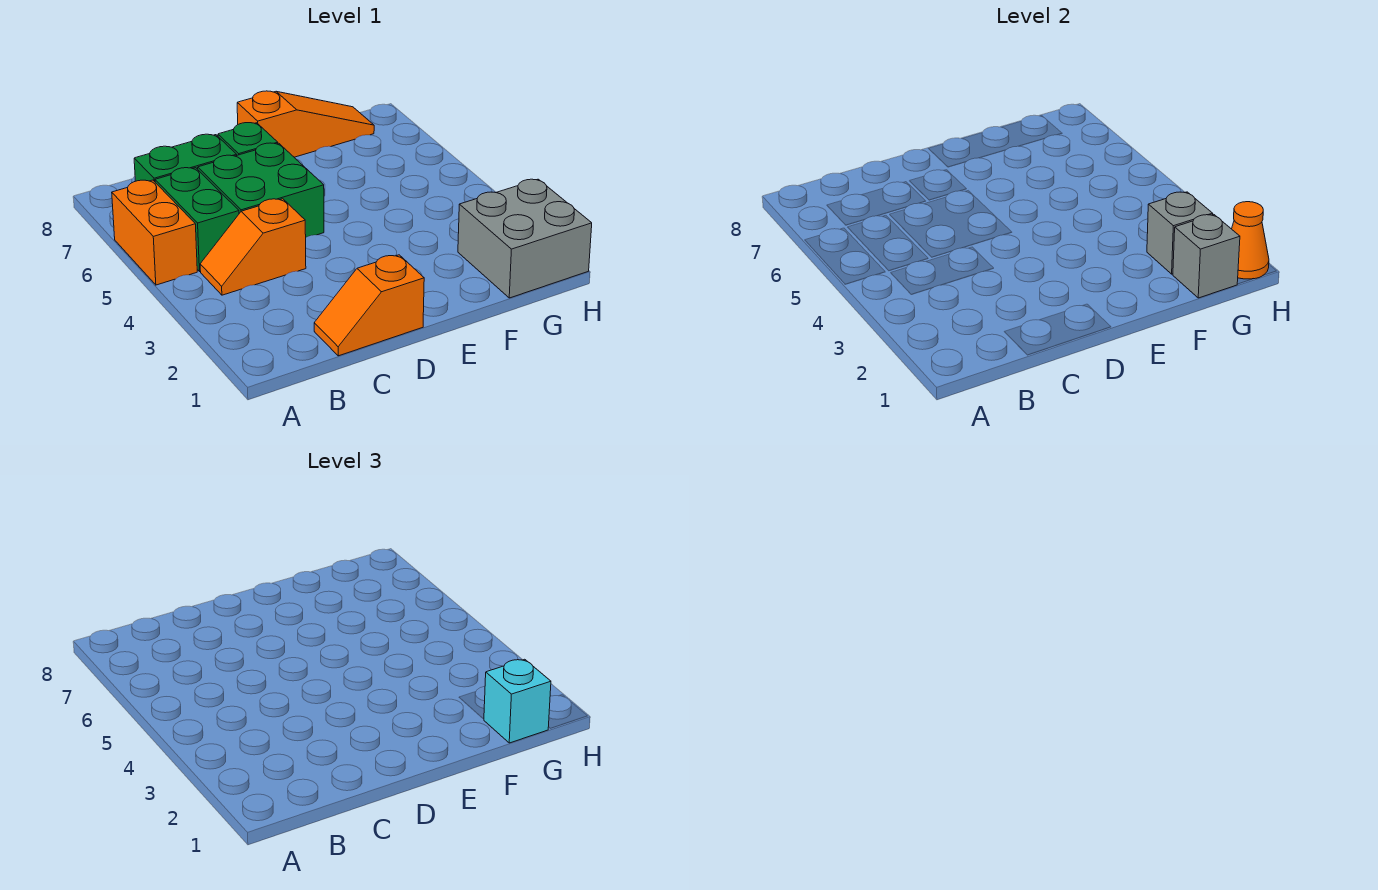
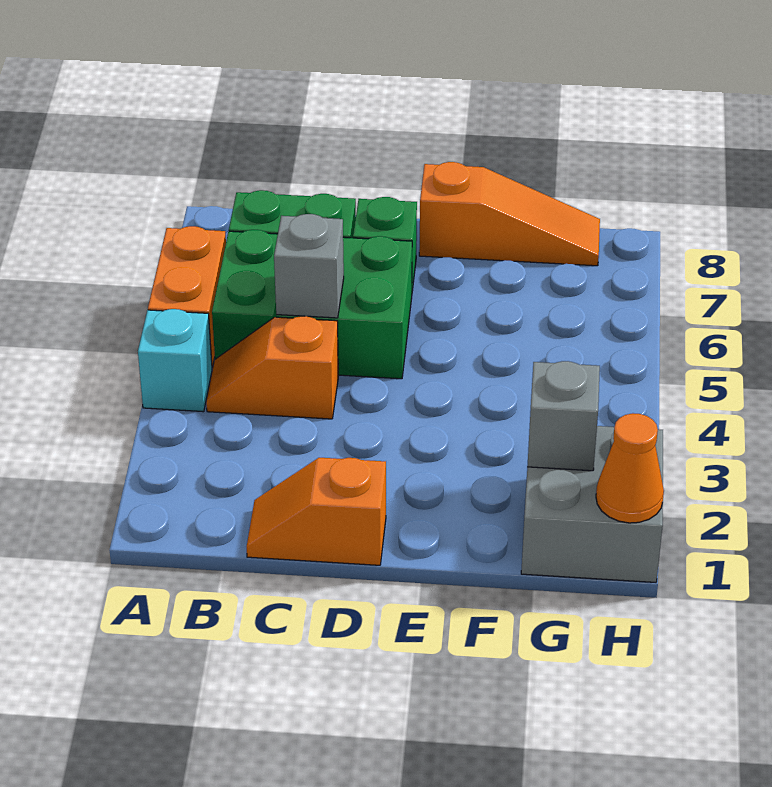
grey brick G1 level 2 -> grey brick C5 level 2
cyan brick G1 level 3 -> cyan brick A4 level 1

